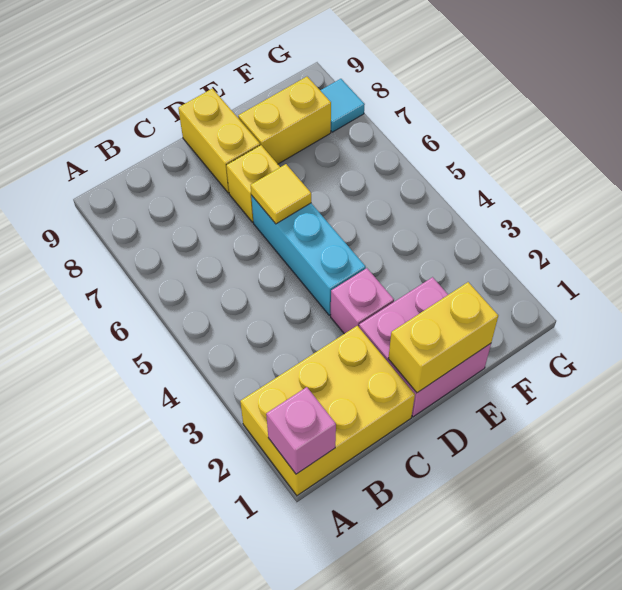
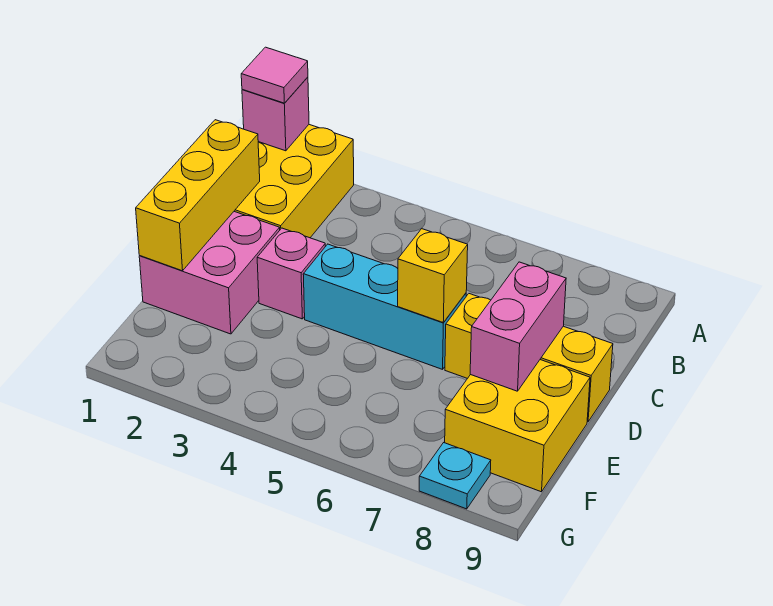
none -> pink tile A1 level 3
yellow brick D1:E1 level 2 -> yellow brick C1:E1 level 2
yellow tile D6 level 2 -> yellow brick D6 level 2
none -> pink brick D8:E8 level 2
yellow brick E8:F8 level 1 -> yellow brick E8:F9 level 1
cyan tile G8 level 1 -> cyan plate G8 level 1

